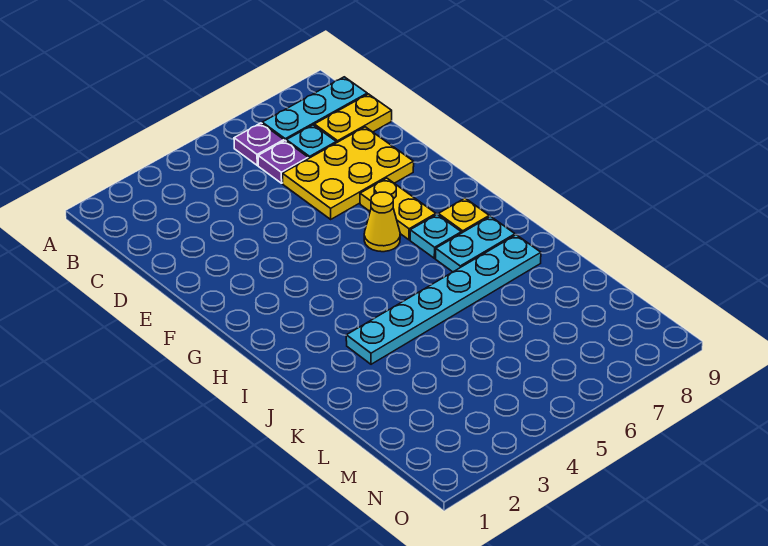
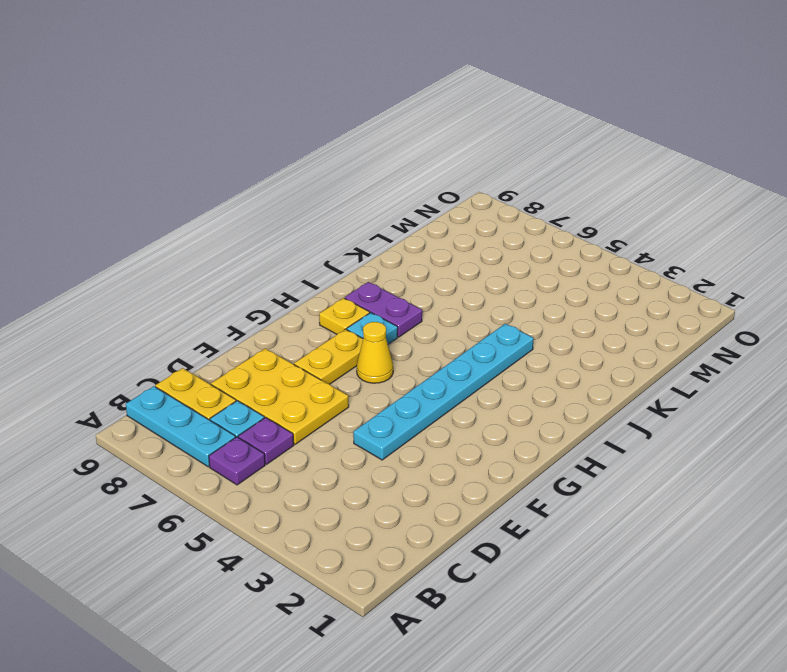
cyan plate I7:I8 level 1 -> purple plate I7:I8 level 1
cyan plate J3:J8 level 1 -> cyan plate E4:J4 level 1

